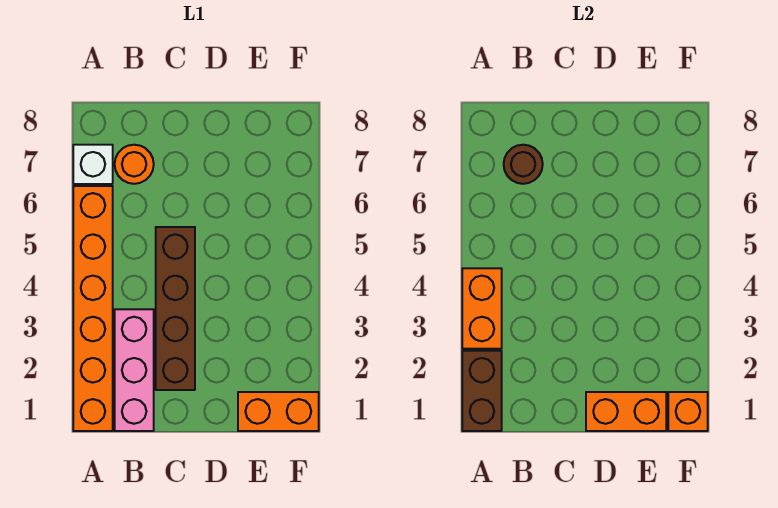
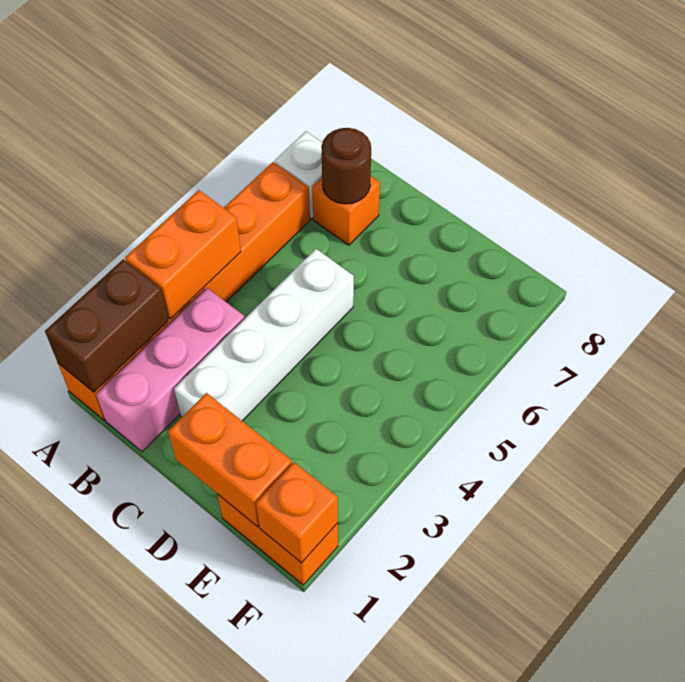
orange round brick B7 level 1 -> orange brick B7 level 1
brown brick C2:C5 level 1 -> white brick C2:C5 level 1

